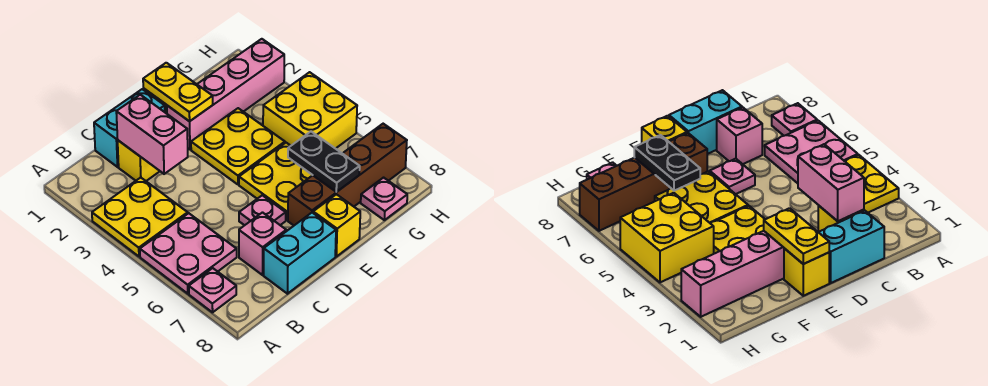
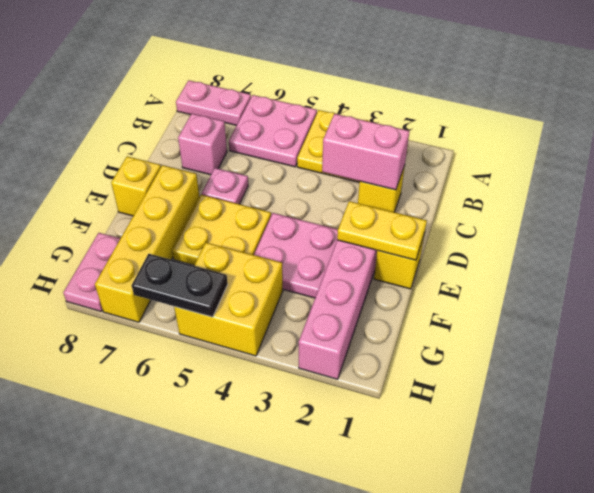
pink plate A7 level 1 -> pink plate A7:A8 level 1
cyan brick C1:D1 level 1 -> none
cyan brick C8:D8 level 1 -> none
yellow plate E3:F4 level 1 -> pink plate E3:F4 level 1
brown brick E7:H7 level 1 -> yellow brick E7:H7 level 1
black plate F6:F7 level 2 -> black plate H5:H6 level 2
pink plate G8 level 1 -> pink plate G8:H8 level 1

